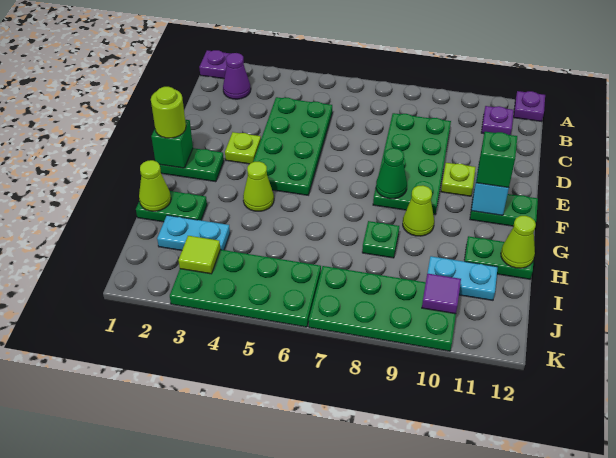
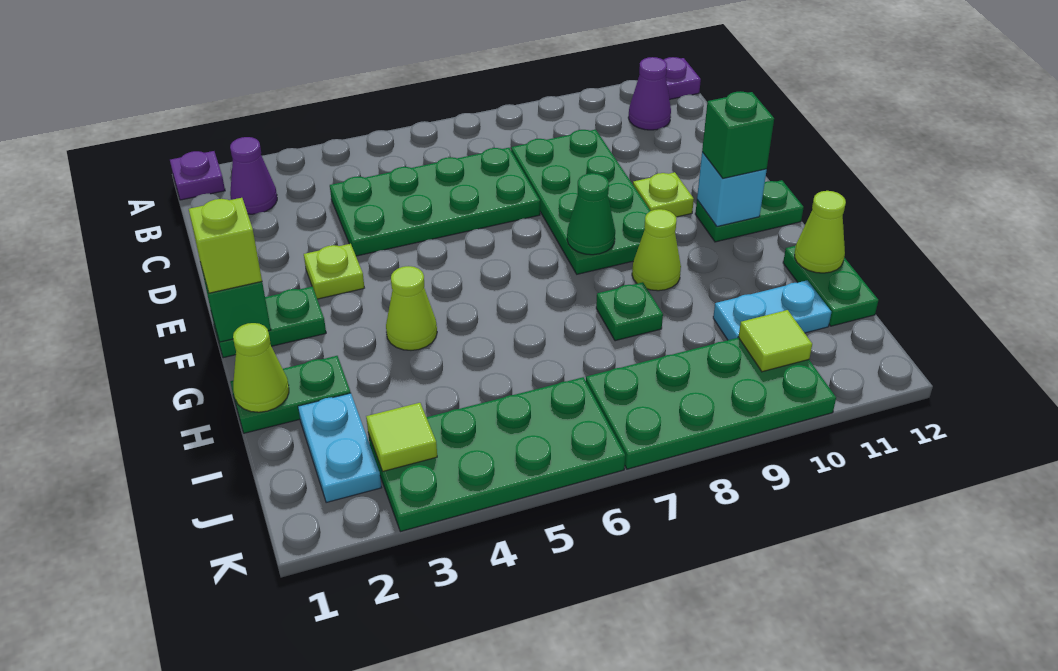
purple plate B11 level 1 -> purple cone B11 level 1
green plate C4:F5 level 1 -> green plate C4:D7 level 1
lime round brick F1 level 3 -> lime brick F1 level 3
green plate H11:H12 level 1 -> green plate H12:I12 level 1
cyan plate I2:I3 level 1 -> cyan plate I2:J2 level 1
purple tile J10 level 2 -> lime tile J10 level 2

